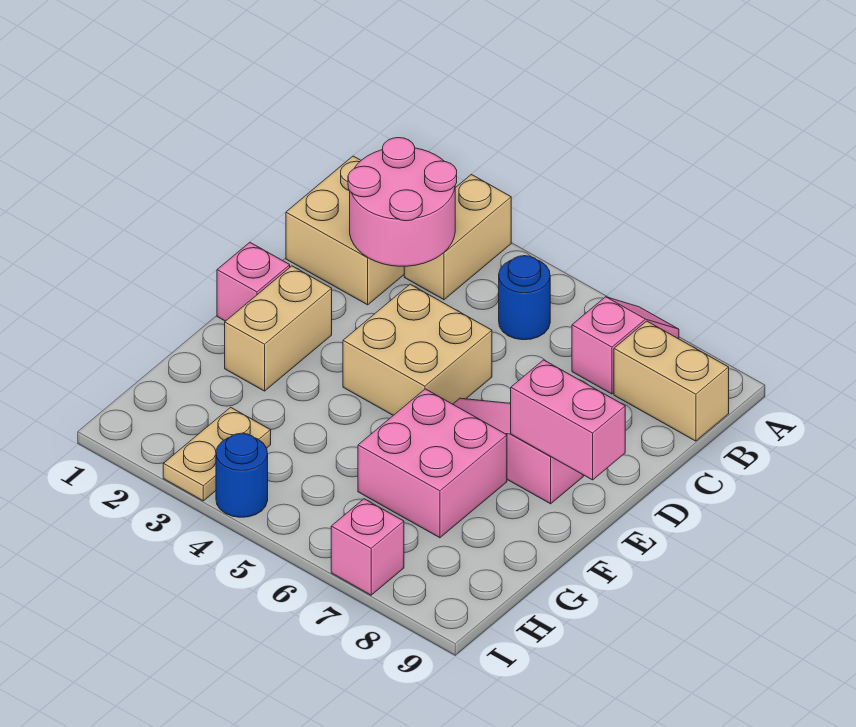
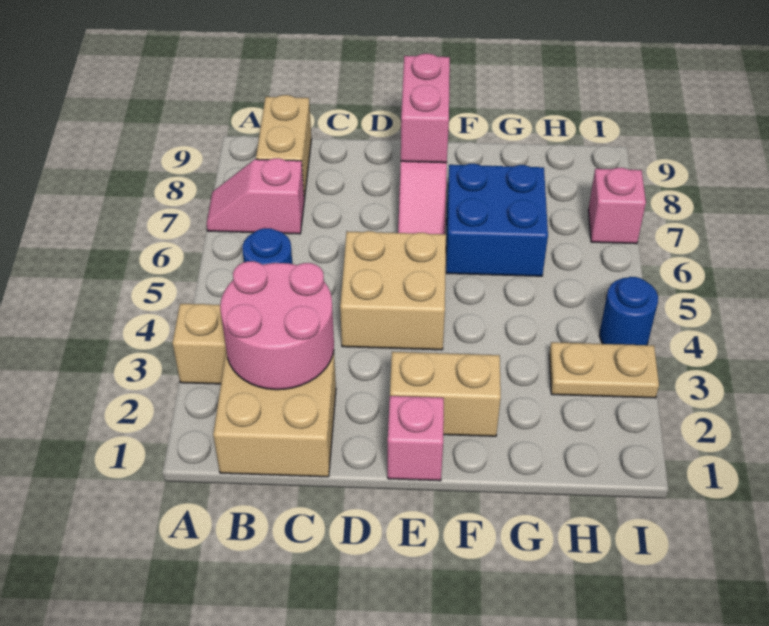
pink brick F6:G7 level 1 -> blue brick F6:G7 level 1

